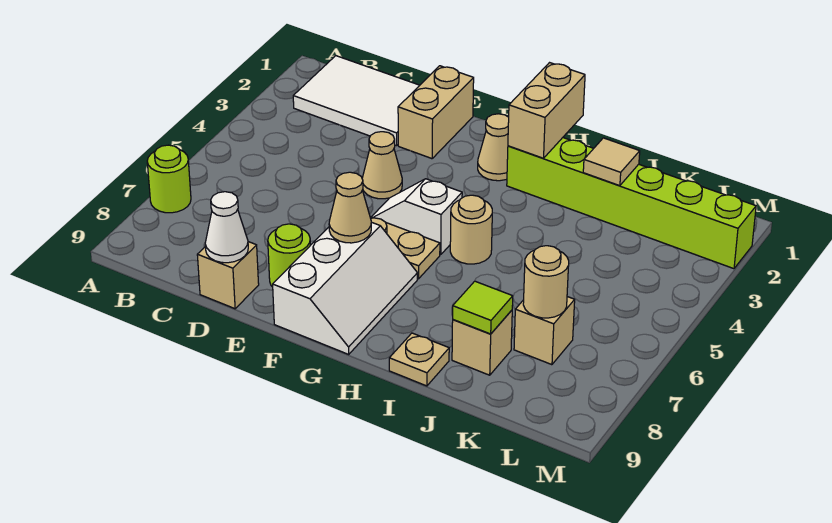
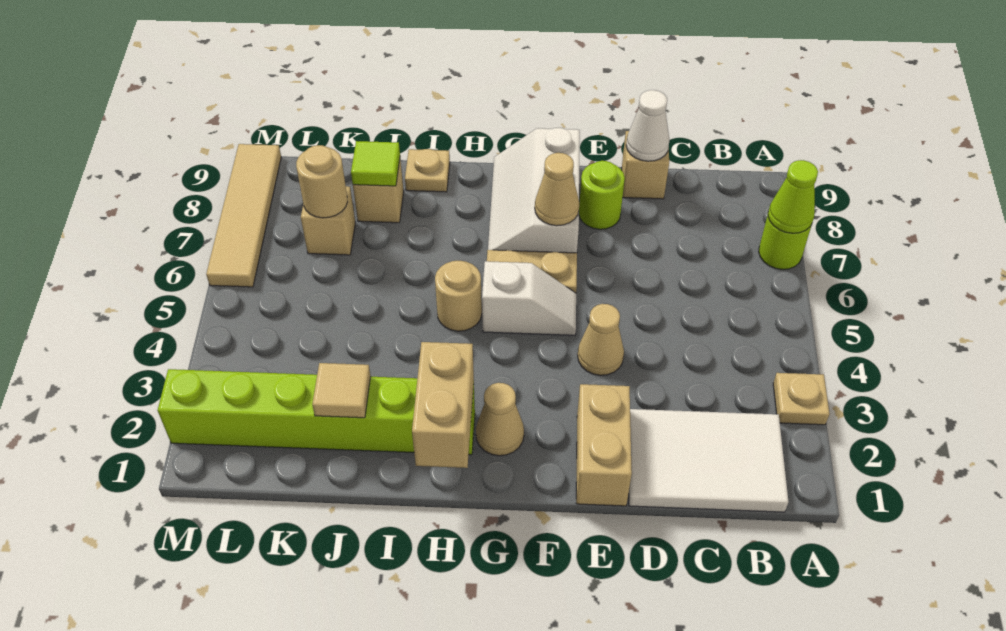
none -> tan plate A3 level 1
none -> lime cone A7 level 2
none -> tan tile M6:M9 level 1

